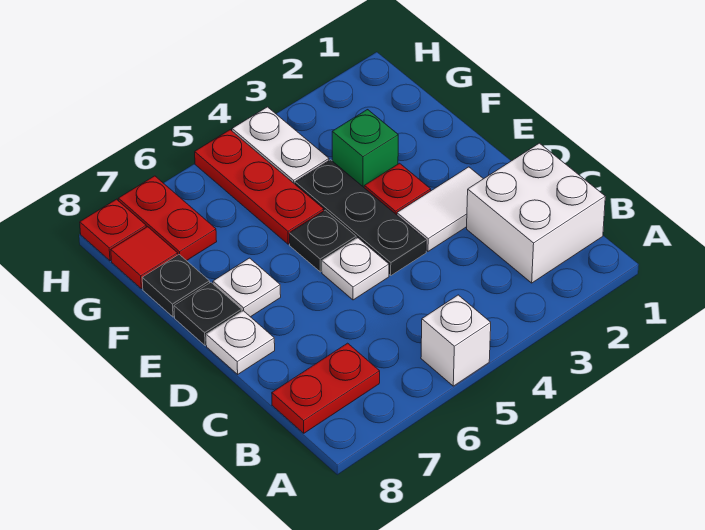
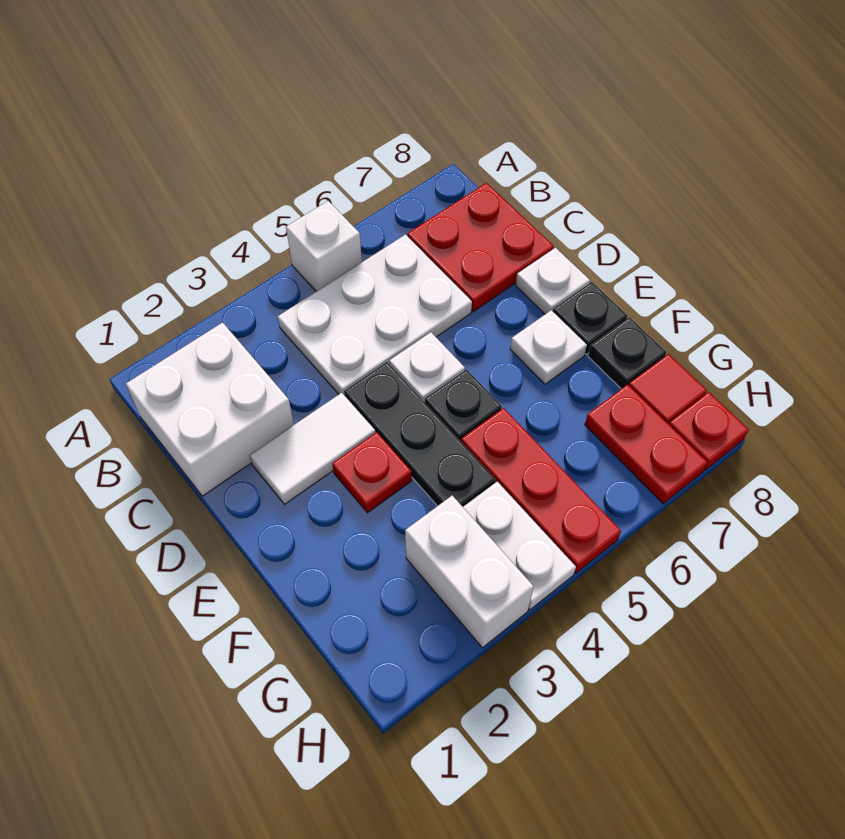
none -> white plate B4:C6 level 1
red plate B7:B8 level 1 -> red plate B7:C8 level 1
green brick F3 level 1 -> none
none -> white brick G3:H3 level 1

